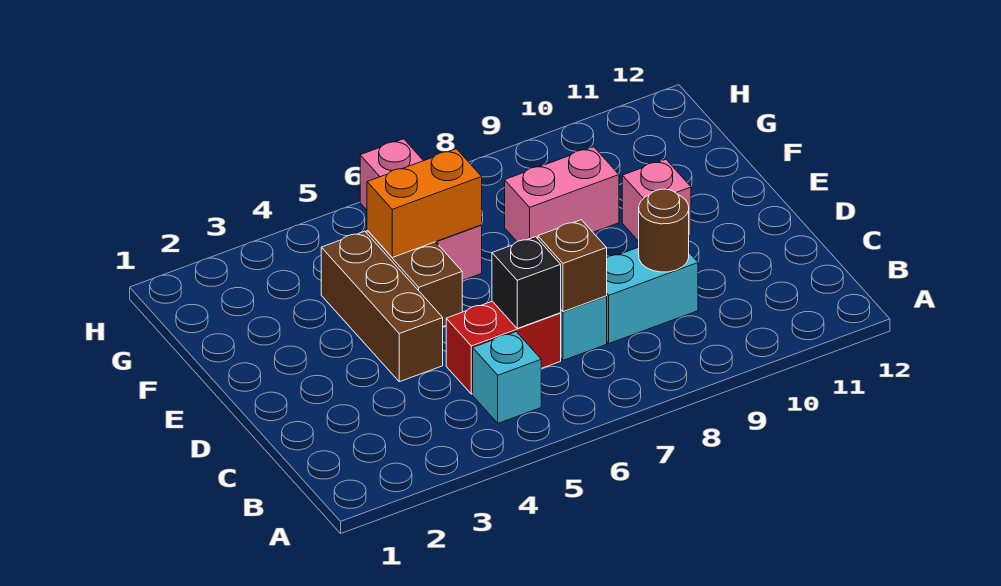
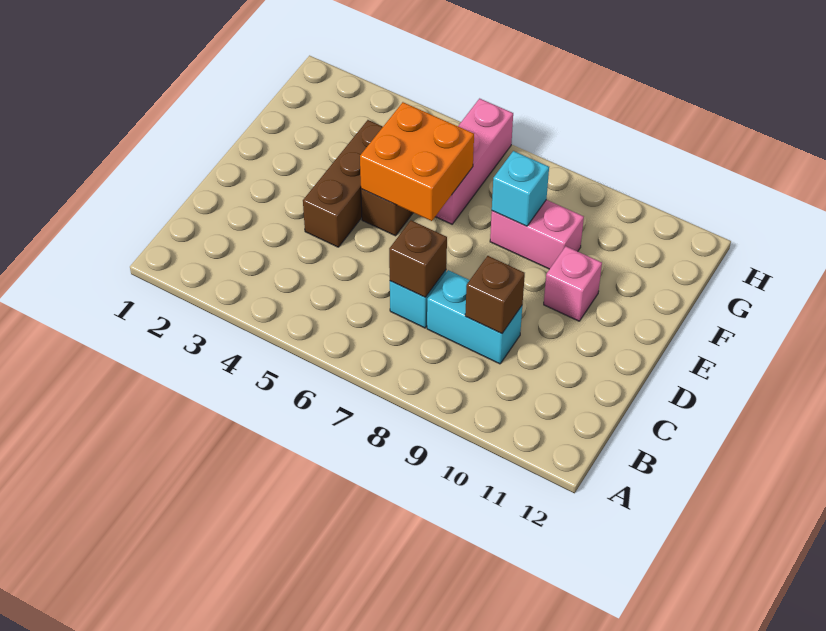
cyan brick B5 level 1 -> cyan brick F8 level 2
red brick C5:C6 level 1 -> none
black brick C6 level 2 -> none
brown round brick C9 level 2 -> brown brick C9 level 2
orange brick F5:F6 level 2 -> orange brick E5:F6 level 2

